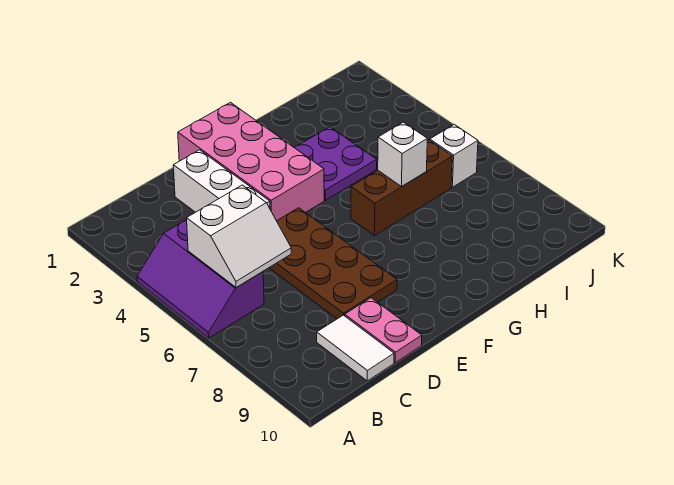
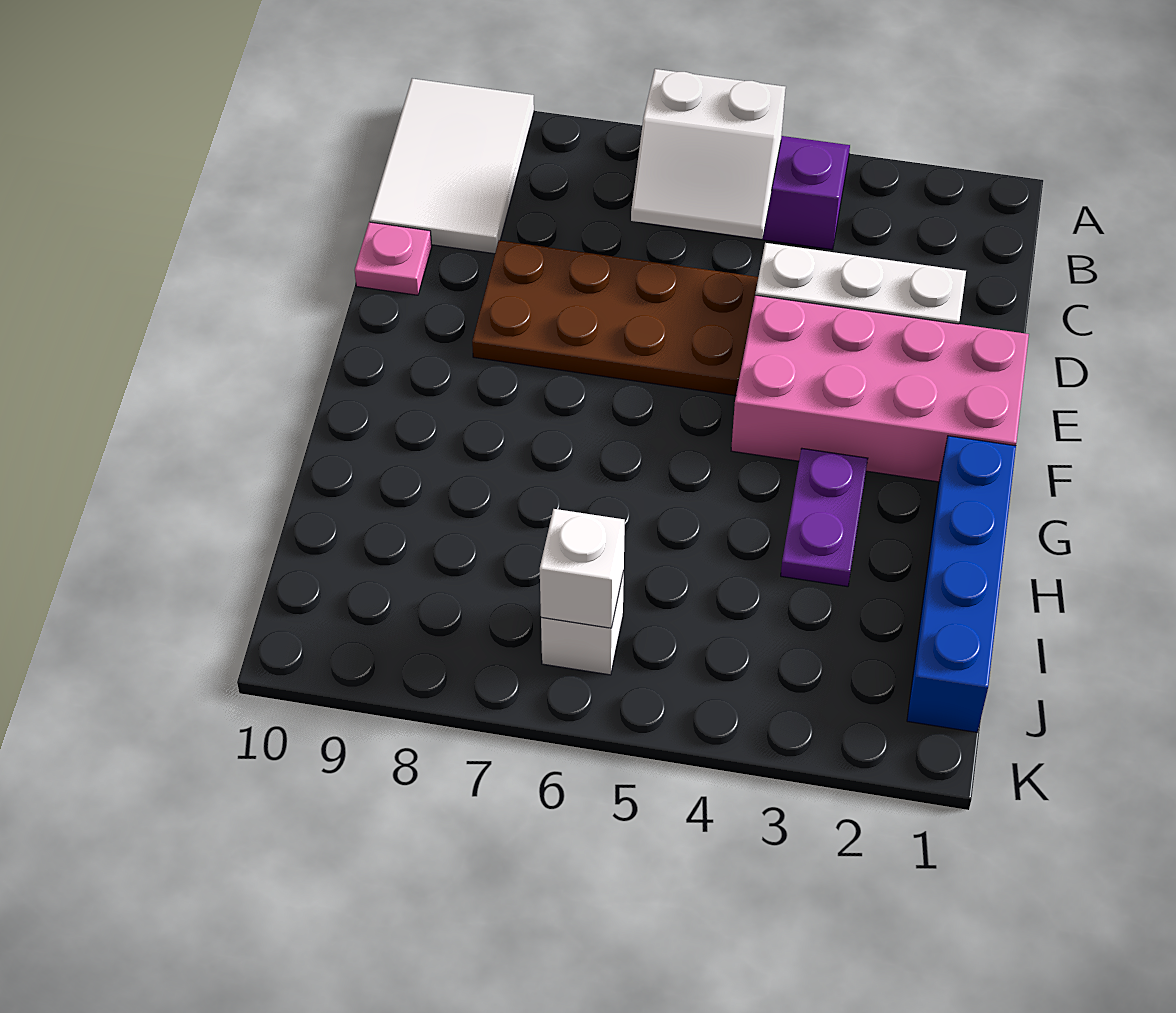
white slope B5:C6 level 2 top 5 -> white slope B5:C6 level 2 top B
white tile C9:C10 level 1 -> white tile A9:C10 level 1
pink plate D9:D10 level 1 -> pink plate D10 level 1
none -> blue brick G1:J1 level 1
purple plate G3:H4 level 1 -> purple plate G3:H3 level 1
brown brick G6:I6 level 1 -> none
white brick H6 level 2 -> white brick J6 level 2

